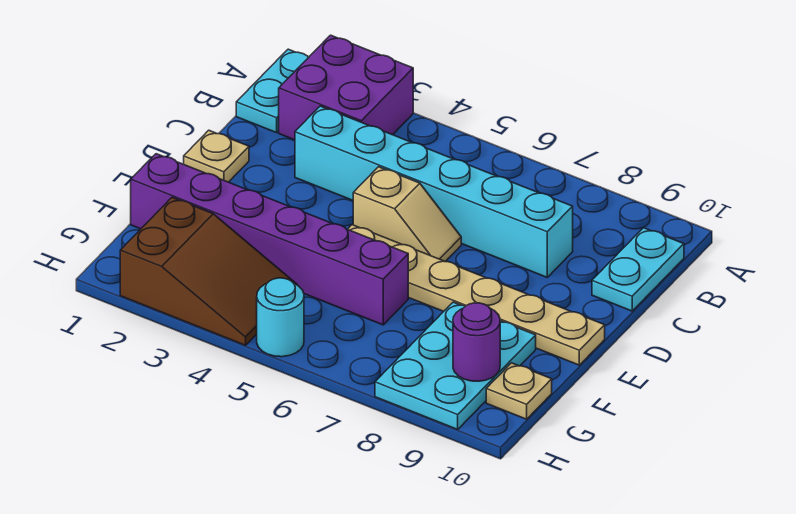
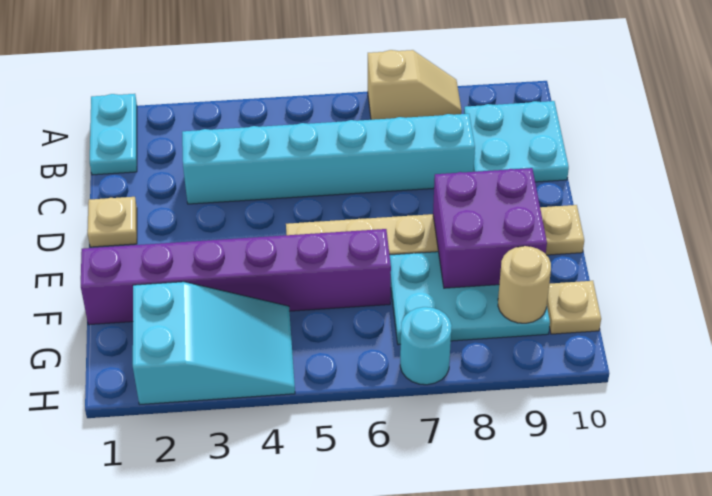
purple brick A2:B3 level 1 -> purple brick E8:F9 level 2
cyan plate B10:C10 level 1 -> cyan plate B9:C10 level 1
tan slope D5:D6 level 1 top 5 -> tan slope A7:A8 level 1 top 7
cyan plate F8:H9 level 1 -> cyan plate F7:G9 level 1
brown slope G2:H4 level 1 top 2 -> cyan slope G2:H4 level 1 top 2
purple round brick G9 level 2 -> tan round brick G9 level 2
cyan round brick H5 level 1 -> cyan round brick H7 level 1

